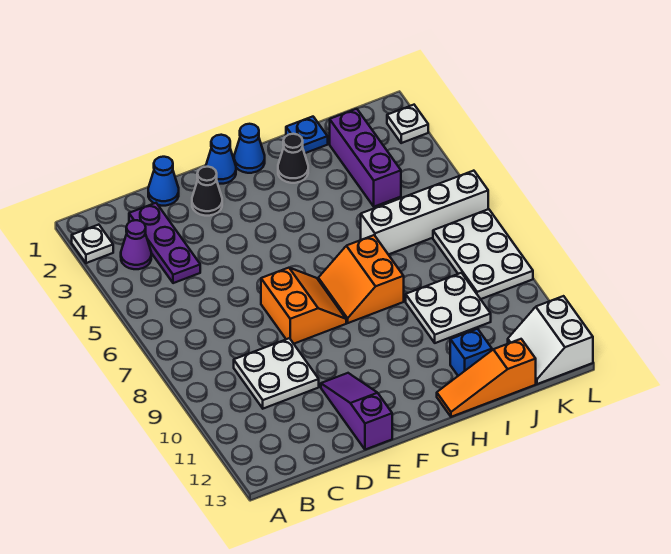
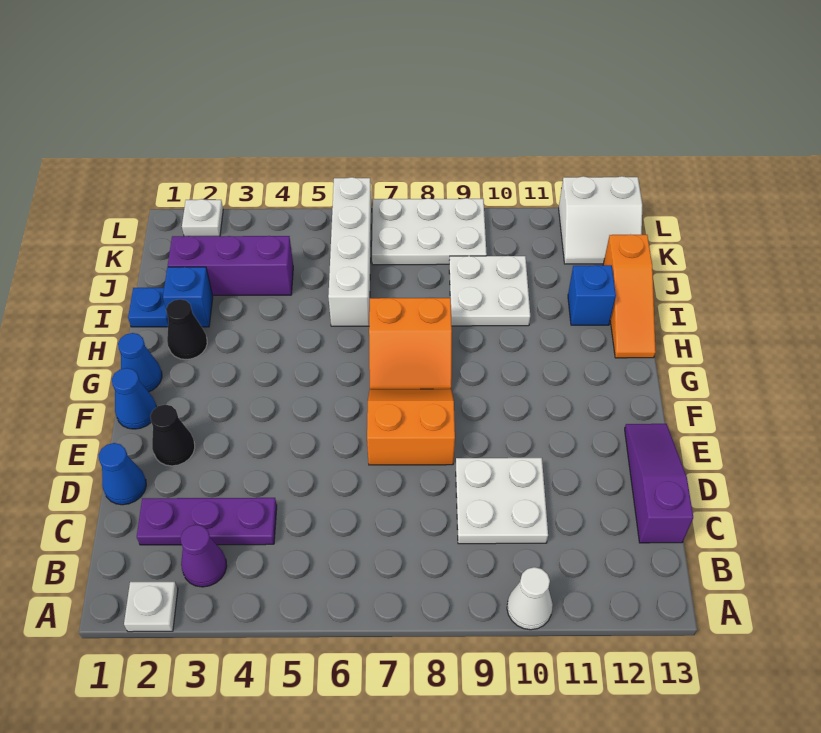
none -> white cone A10 level 1
purple slope E11:E13 level 1 top 13 -> purple slope C13:E13 level 1 top C
none -> blue brick I2 level 1

